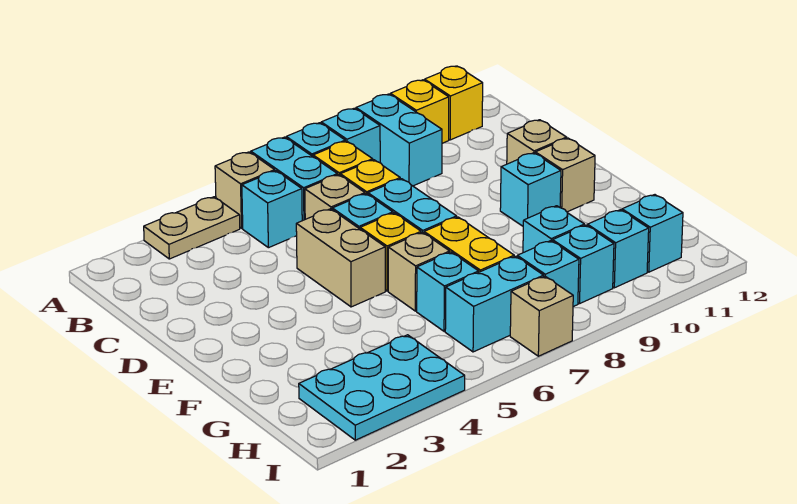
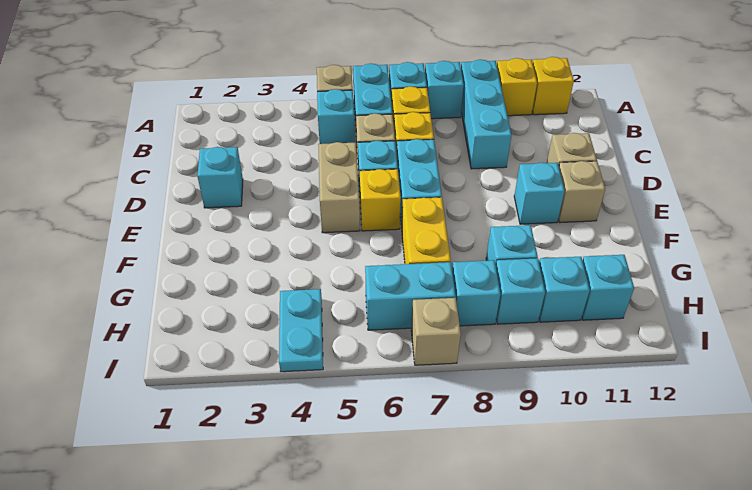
tan plate A3:A4 level 1 -> none
cyan brick A9:B9 level 1 -> cyan brick A9:C9 level 1
tan brick F6 level 1 -> none
cyan brick G6 level 1 -> cyan brick D2 level 1
cyan plate H2:I4 level 1 -> cyan plate H4:I4 level 1

